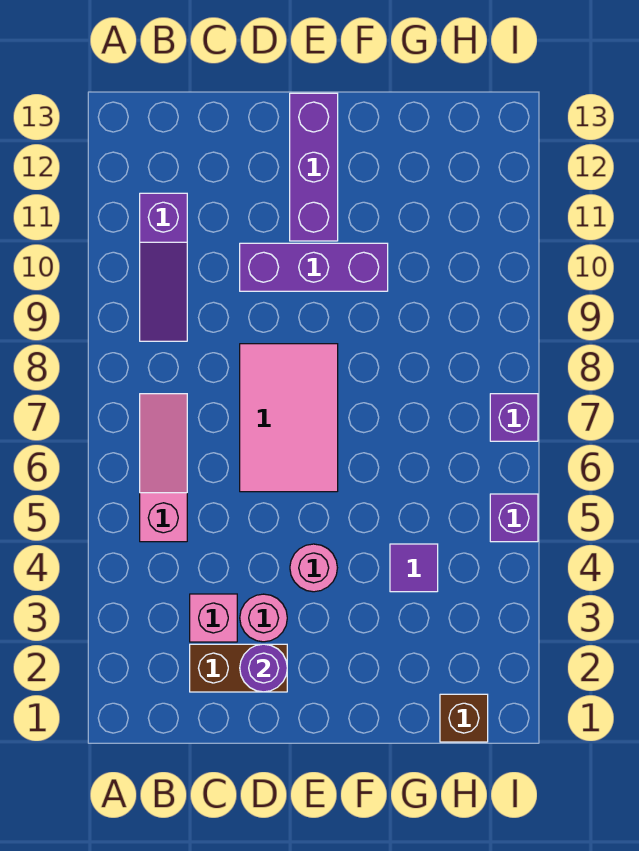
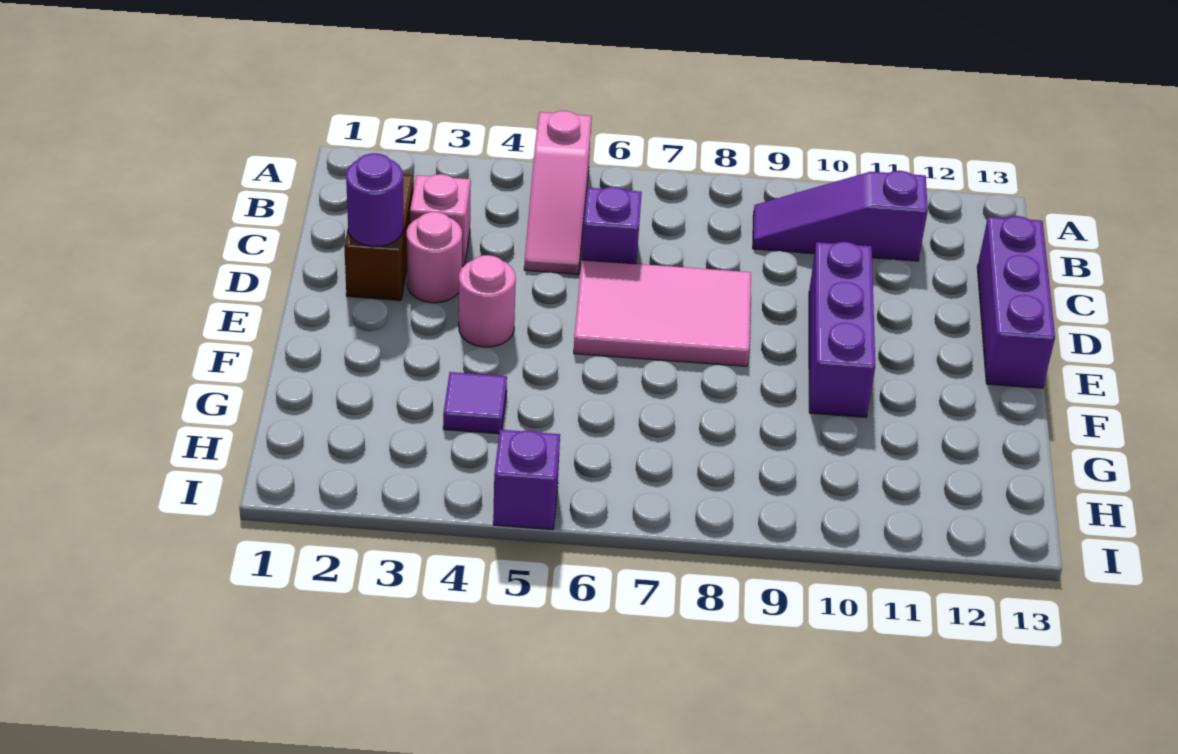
pink slope B5:B7 level 1 top 5 -> pink slope A5:C5 level 1 top A
purple brick E11:E13 level 1 -> purple brick C13:E13 level 1
brown brick H1 level 1 -> none
purple brick I7 level 1 -> purple brick C6 level 1

